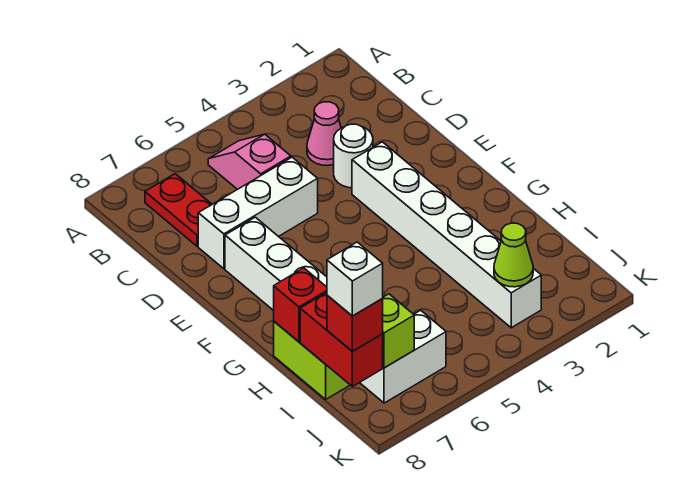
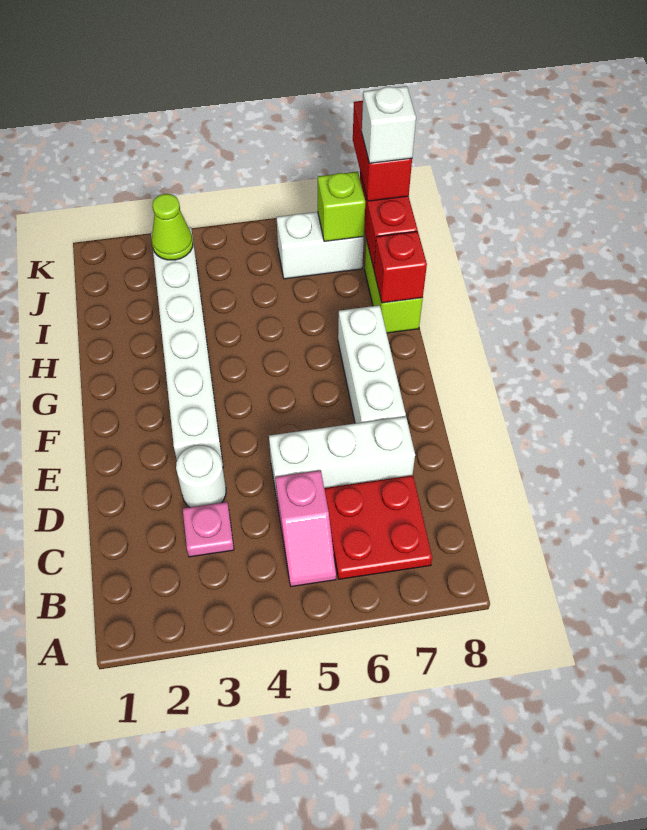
red plate B7:C7 level 1 -> red plate B6:C7 level 1
pink cone C3 level 1 -> pink plate C3 level 1
red brick J8 level 3 -> red brick J8:K8 level 3

